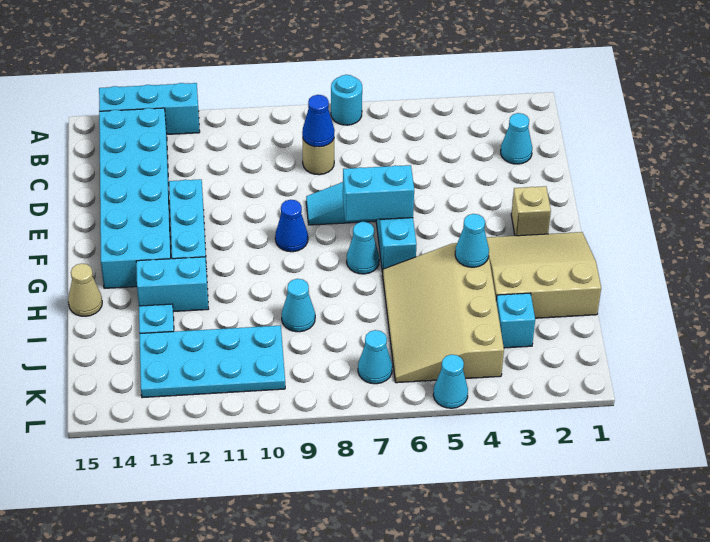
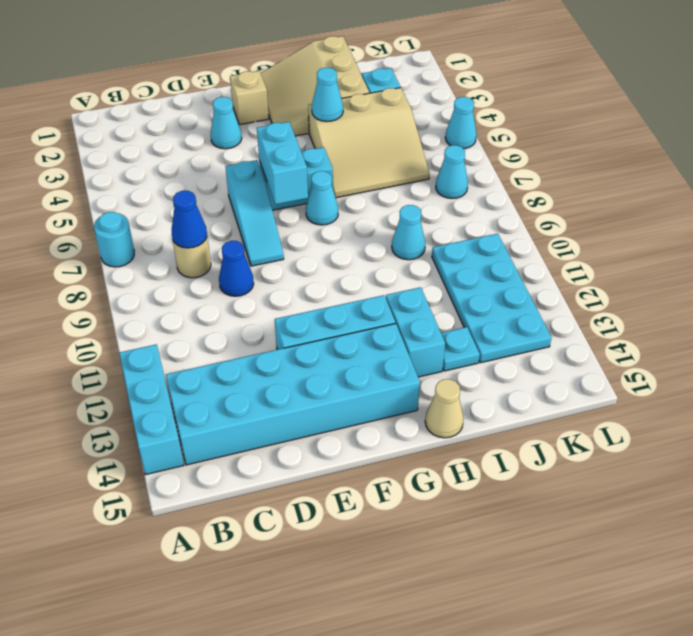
cyan cone C2 level 1 -> cyan cone E3 level 1
blue cone F9 level 1 -> blue cone D9 level 1
tan slope H4:K6 level 1 top 4 -> tan slope H4:J6 level 1 top 4

